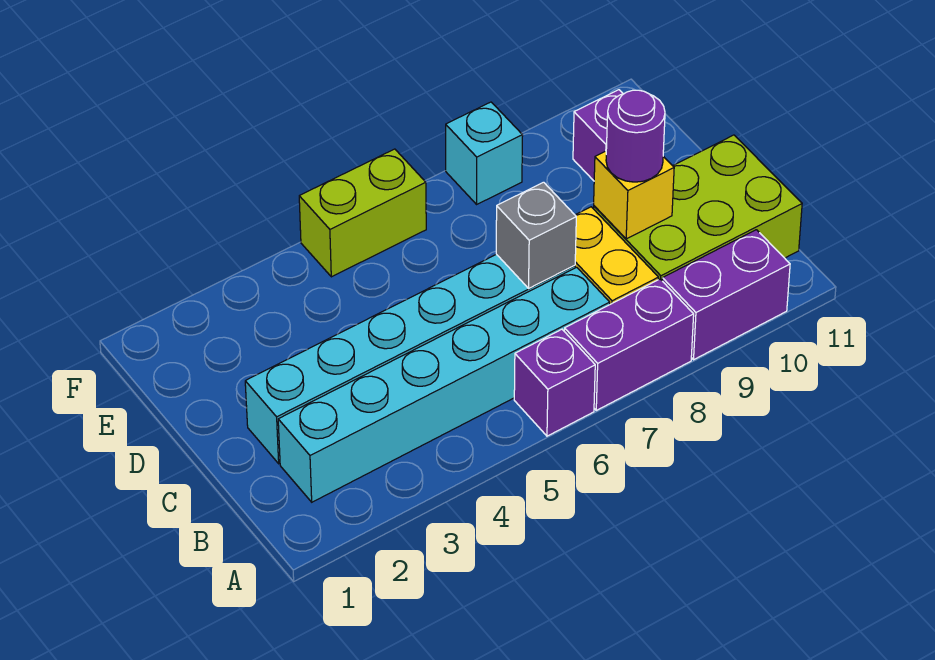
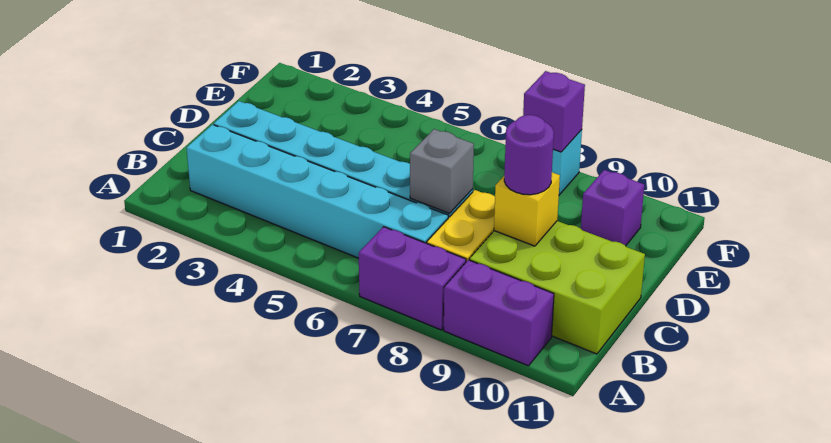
purple brick A6 level 1 -> purple brick F8 level 2
lime brick F5:F6 level 1 -> none

